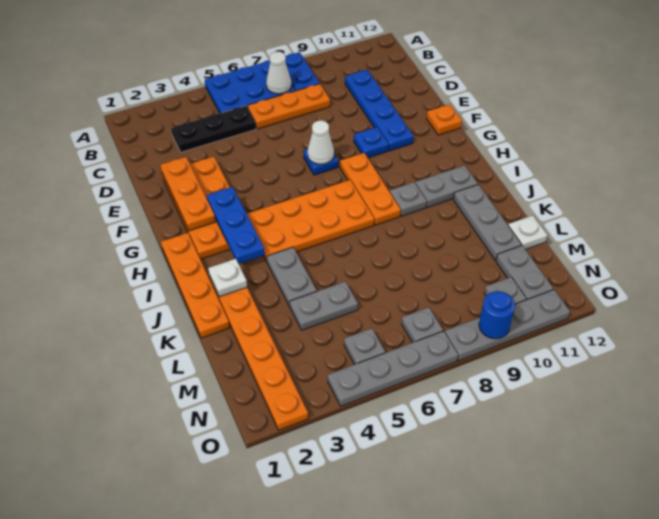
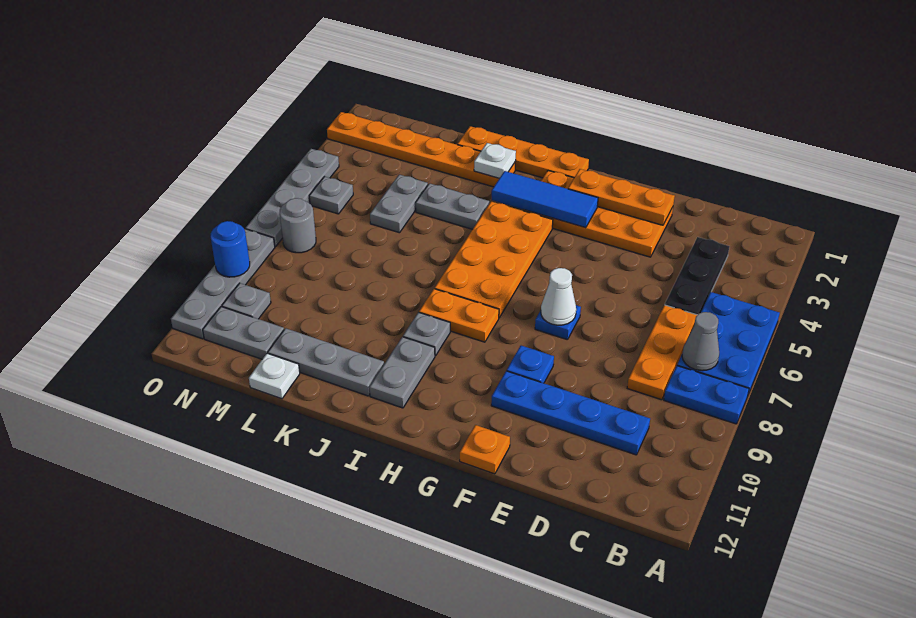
white cone B7 level 2 -> grey cone B7 level 2
blue plate G3:I3 level 2 -> blue tile G3:I3 level 2
orange plate G8:I8 level 1 -> orange plate H8:I8 level 1
grey plate N7 level 1 -> grey round brick N7 level 1

